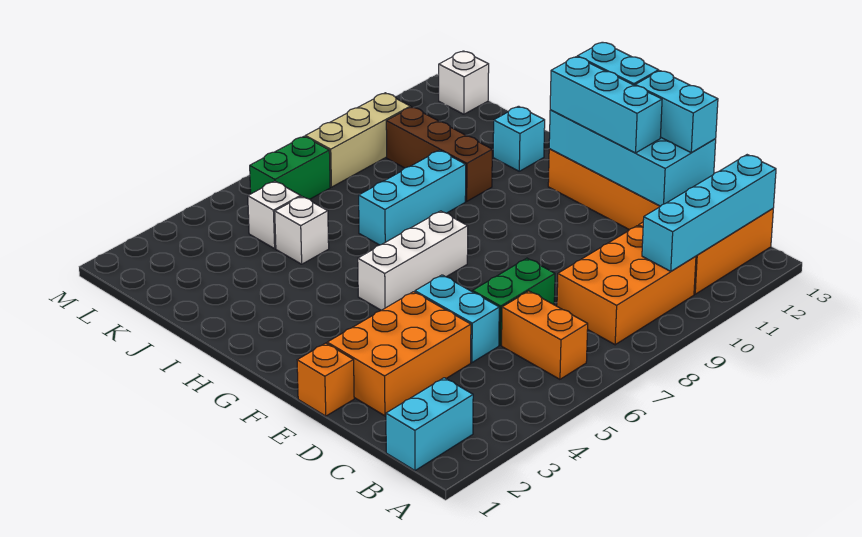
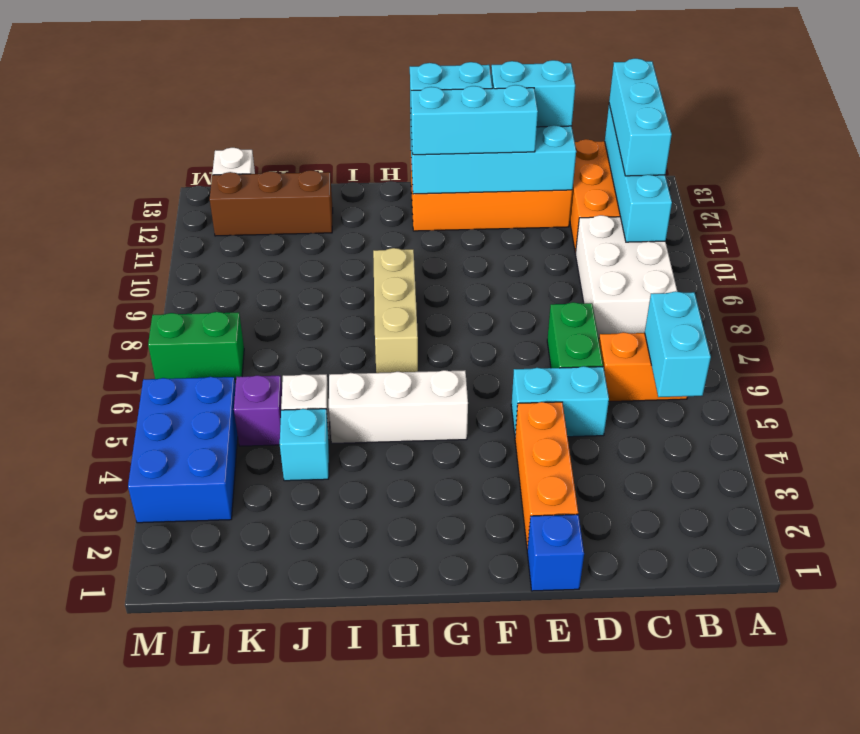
cyan brick B1:B2 level 1 -> cyan brick B5:B6 level 2
orange brick B8:C10 level 1 -> white brick B8:C10 level 1
orange brick D2:E4 level 1 -> orange brick E2:E4 level 1
orange brick E1 level 1 -> blue brick E1 level 1
white brick G5:G7 level 1 -> white brick G5:I5 level 1
cyan brick I7:I9 level 1 -> cyan brick B11:B13 level 3
brown brick I10:K10 level 1 -> brown brick J12:L12 level 1
cyan brick I12 level 1 -> cyan brick J4 level 1
white brick K5 level 1 -> purple brick K5 level 1
none -> blue brick L3:M5 level 1
green brick L6:L7 level 1 -> green brick L7:M7 level 1
tan brick L8:L10 level 1 -> tan brick H7:H9 level 1

